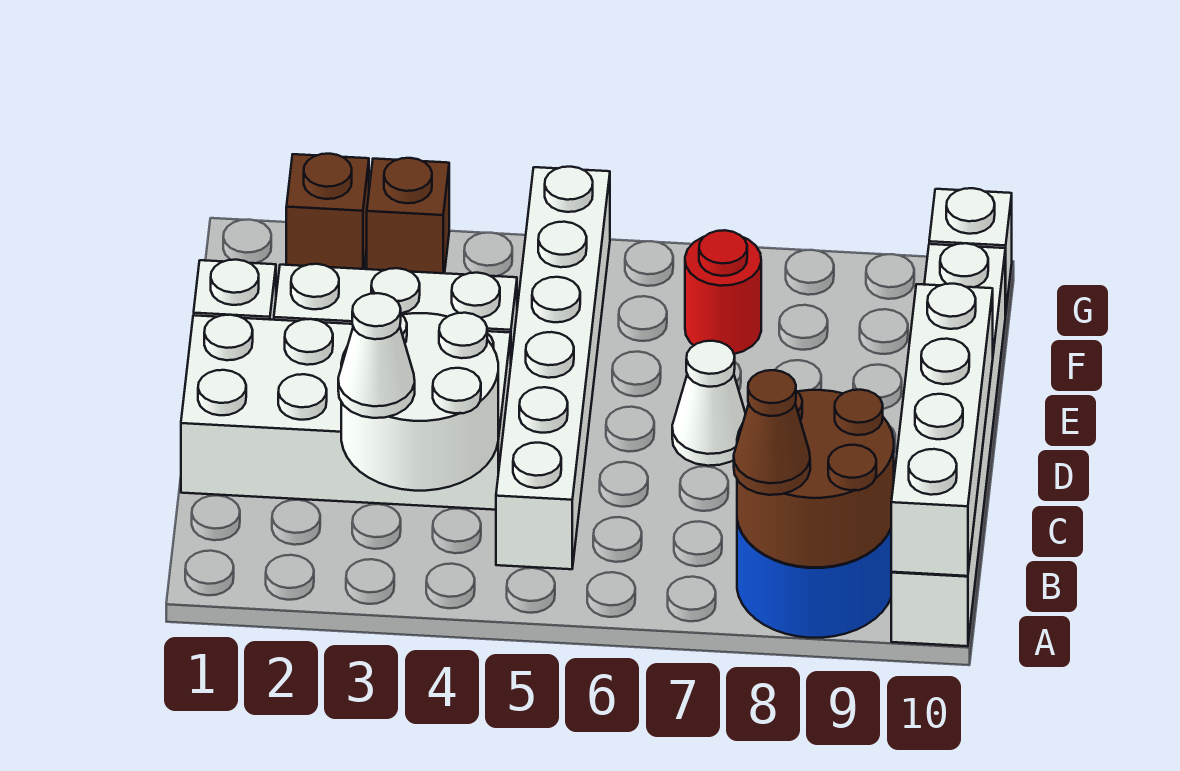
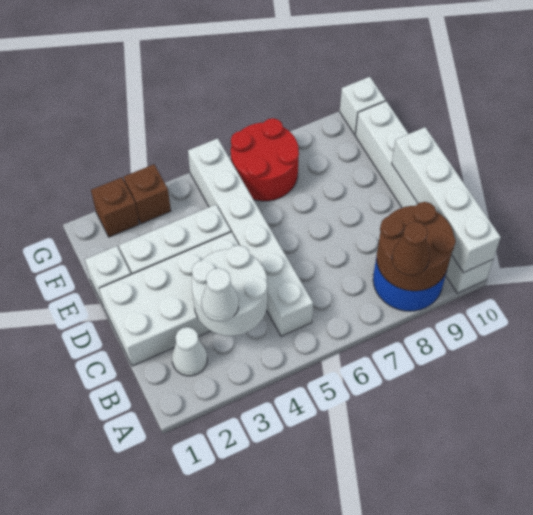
white cone D7 level 1 -> white cone B2 level 1
red round brick F7 level 1 -> red round brick F6:G7 level 1

